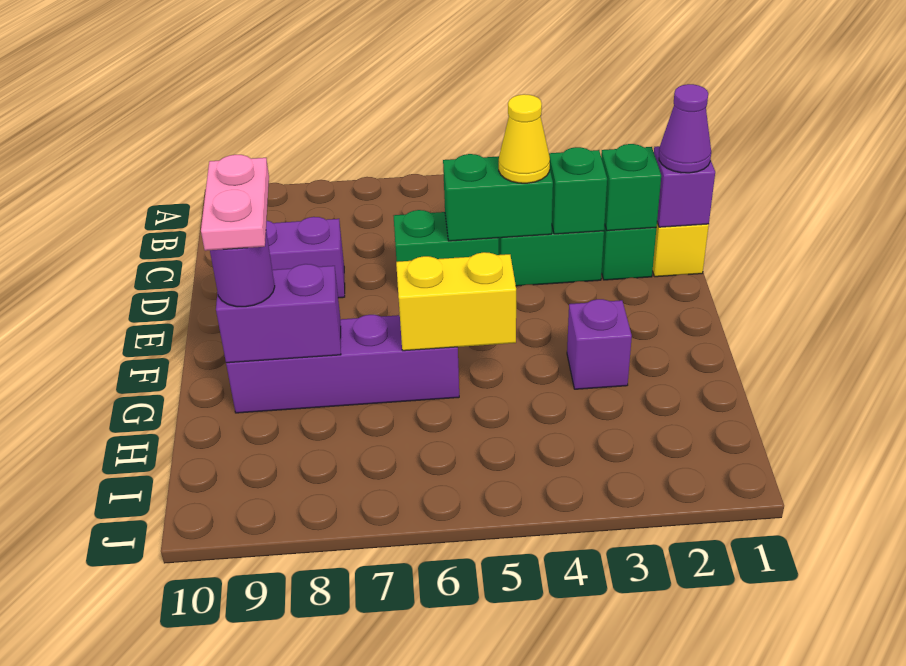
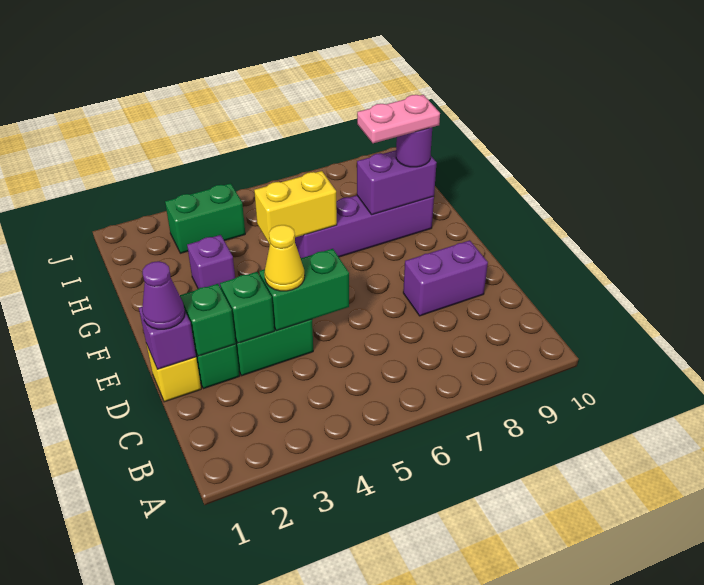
green brick D5:D6 level 1 -> green brick I3:I4 level 1
pink plate F9:G9 level 4 -> pink plate G8:G9 level 4

